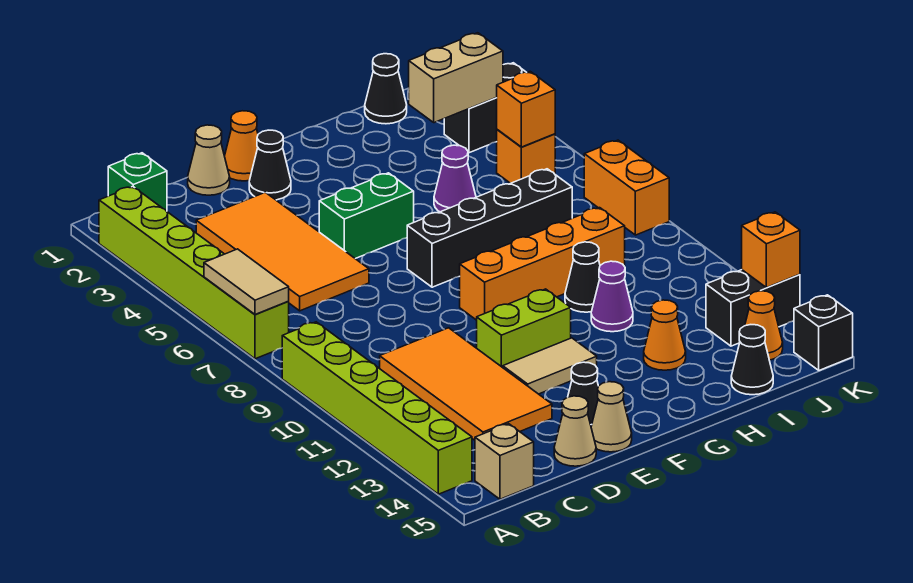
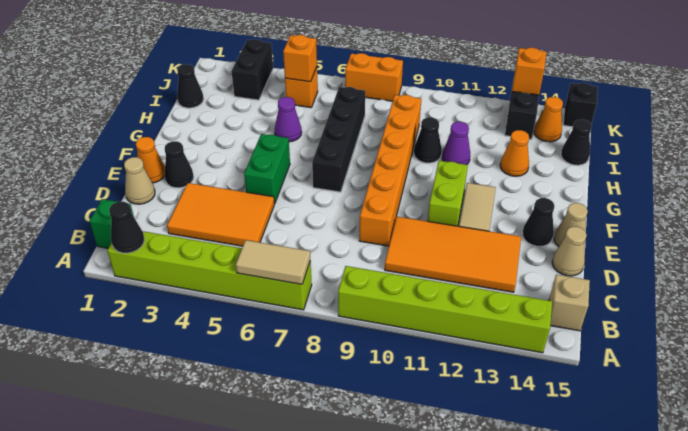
none -> black cone A2 level 2
orange tile C3:D6 level 1 -> orange tile C3:D5 level 1
orange brick F9:I9 level 1 -> orange brick D9:I9 level 1
tan brick I3:J3 level 2 -> none

